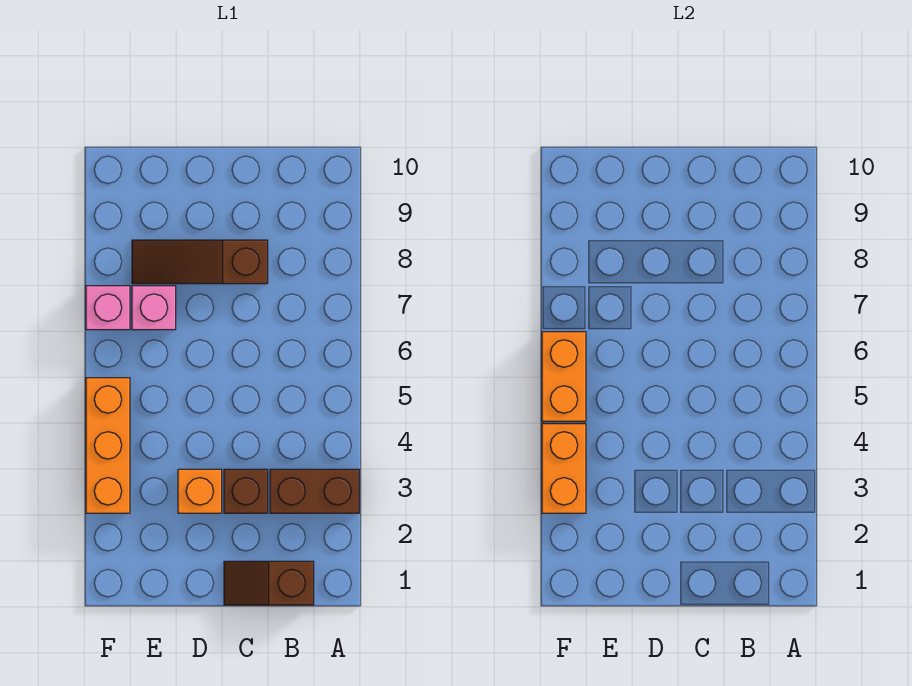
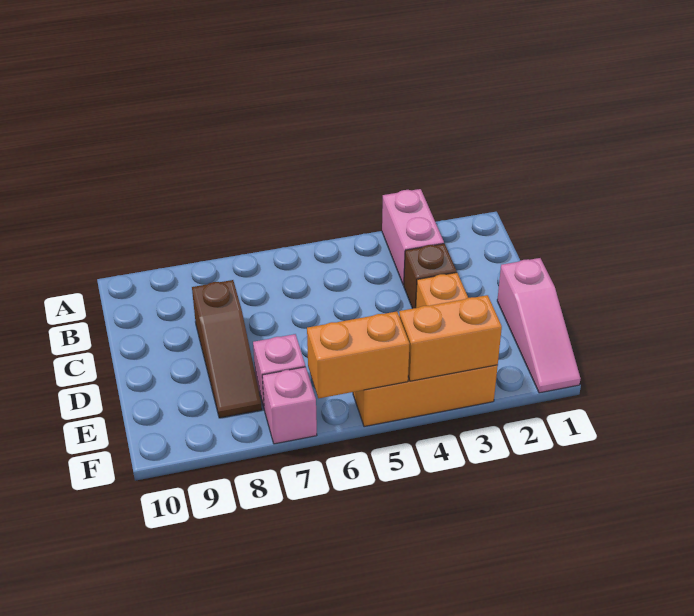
brown brick A3:B3 level 1 -> pink brick A3:B3 level 1
brown slope B1:C1 level 1 top B -> none
none -> pink slope D1:F1 level 1 top D

